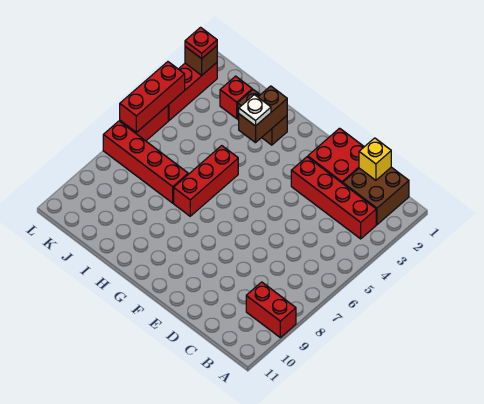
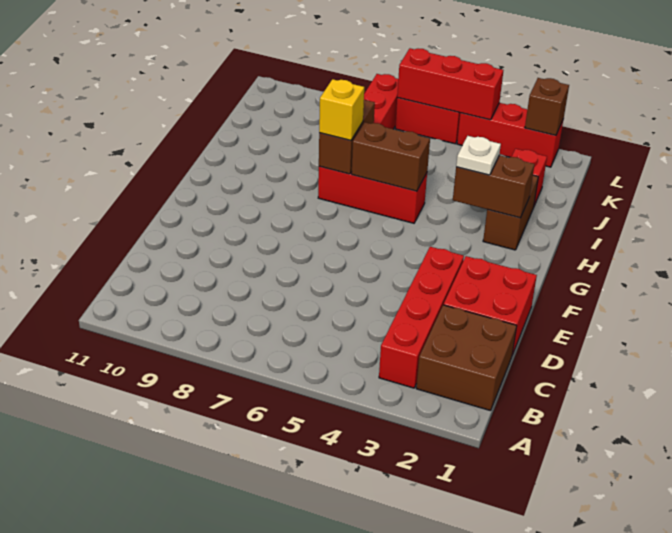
red brick A9:B9 level 1 -> none
yellow brick C1 level 2 -> yellow brick H7 level 3
none -> brown brick H5:H6 level 2
none -> brown brick H7:I7 level 2
red plate L2 level 3 -> none

